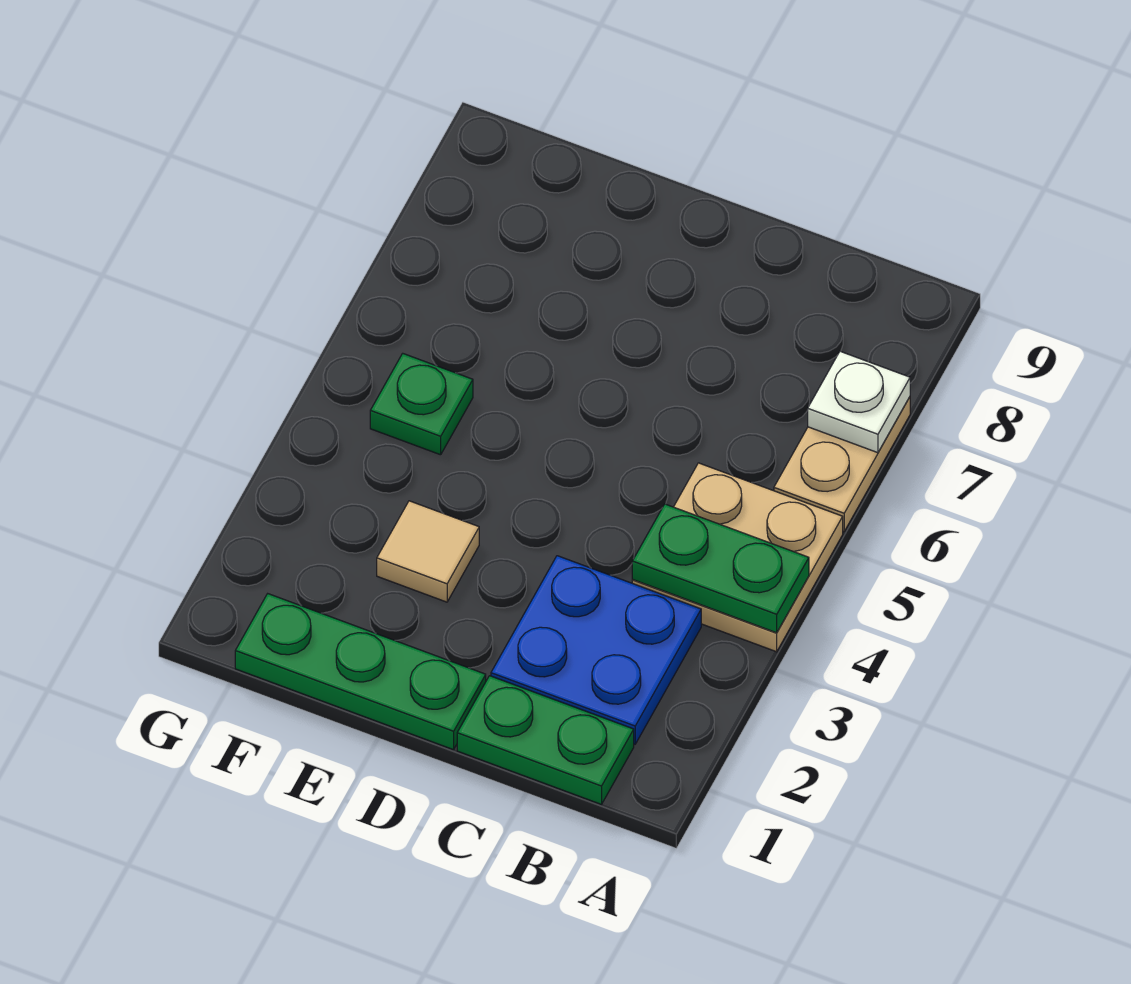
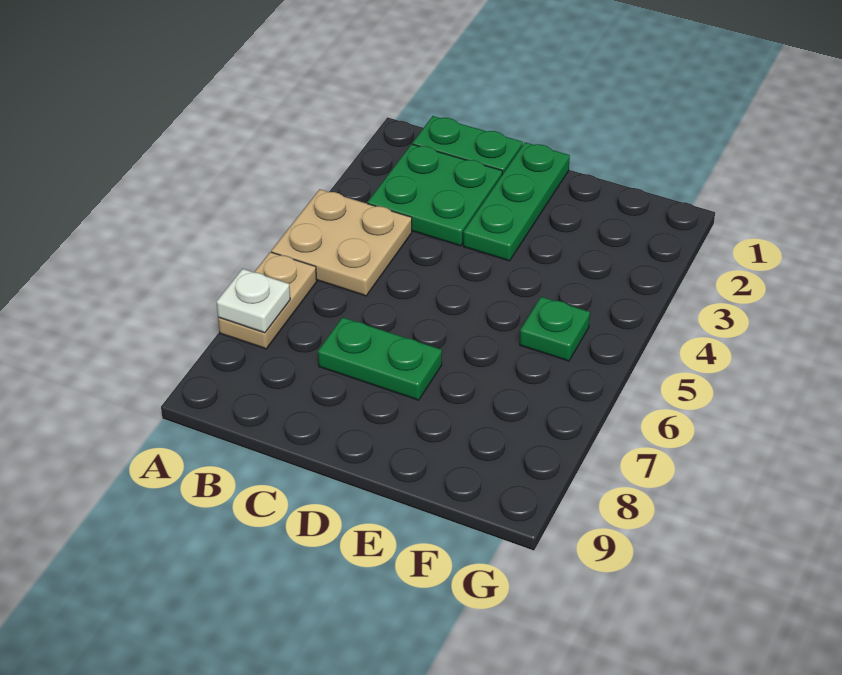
green plate A4:B4 level 2 -> green plate C7:D7 level 1
blue plate B2:C3 level 1 -> green plate B2:C3 level 1
green plate D1:F1 level 1 -> green plate D1:D3 level 1
tan tile E3 level 1 -> none

